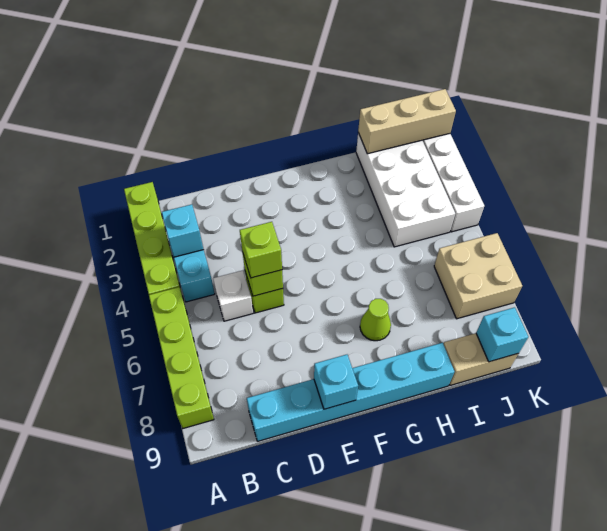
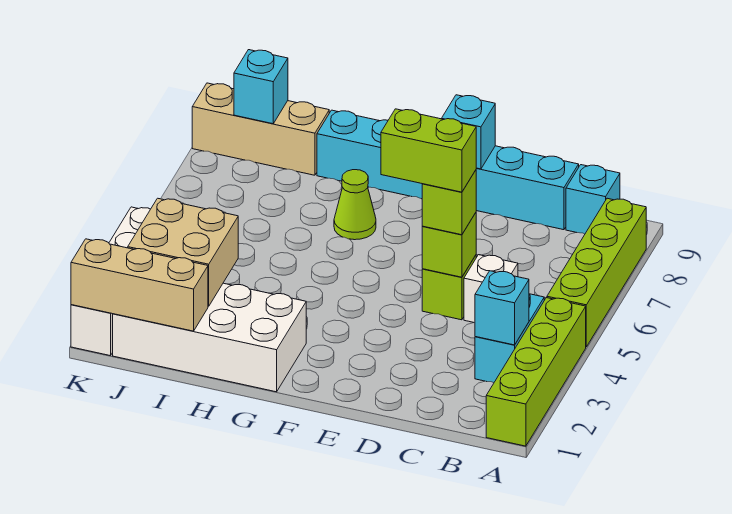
none -> cyan brick B9 level 1
none -> lime brick D5:E5 level 4
white brick I1:J4 level 1 -> white brick G1:J2 level 1
tan brick I9:J9 level 1 -> tan brick I9:K9 level 1
tan brick J6:K7 level 1 -> tan brick I2:J3 level 2

